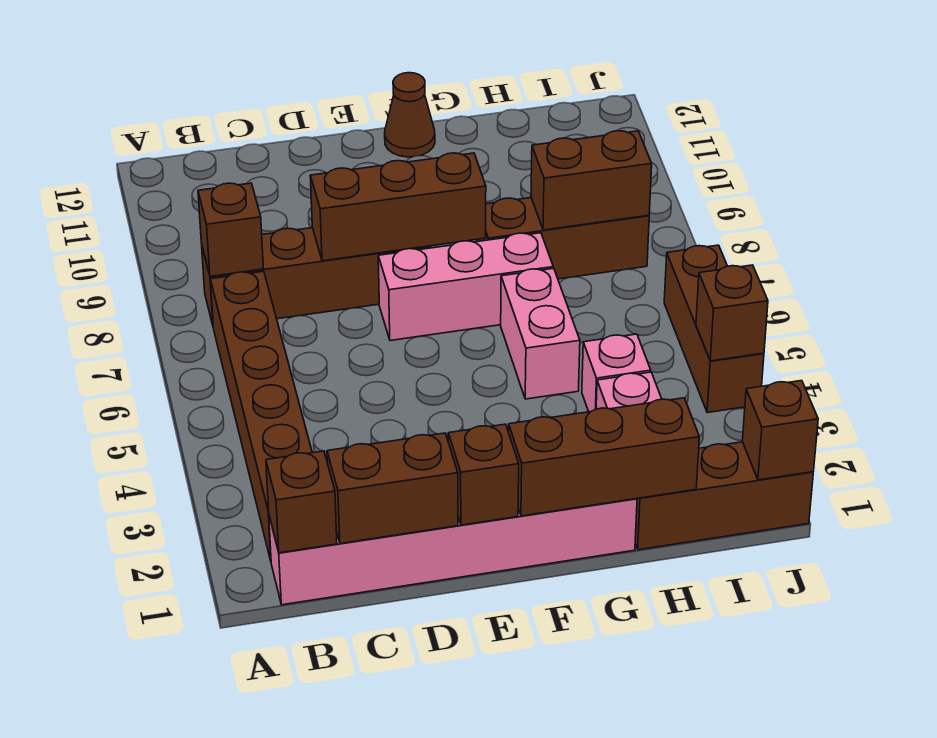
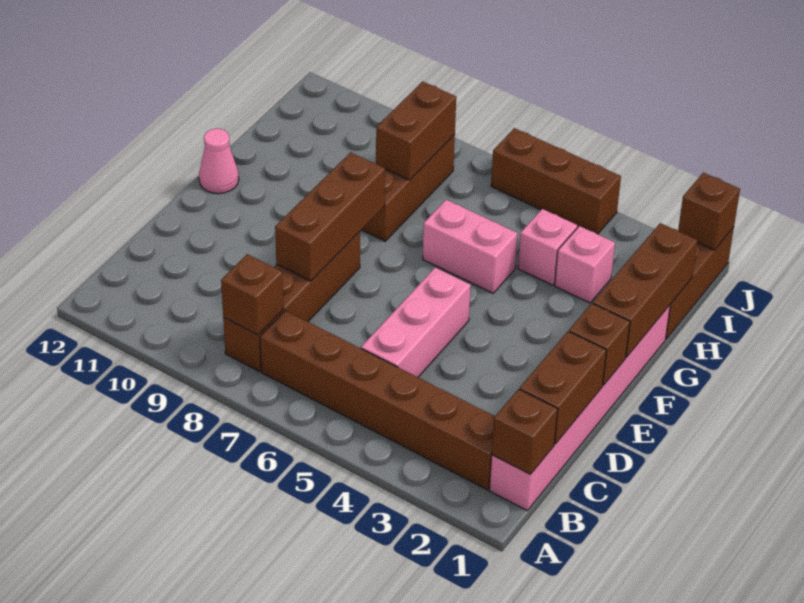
pink brick E7:G7 level 1 -> pink brick C5:E5 level 1
brown cone F12 level 1 -> pink cone F12 level 1
brown brick J4 level 2 -> none

